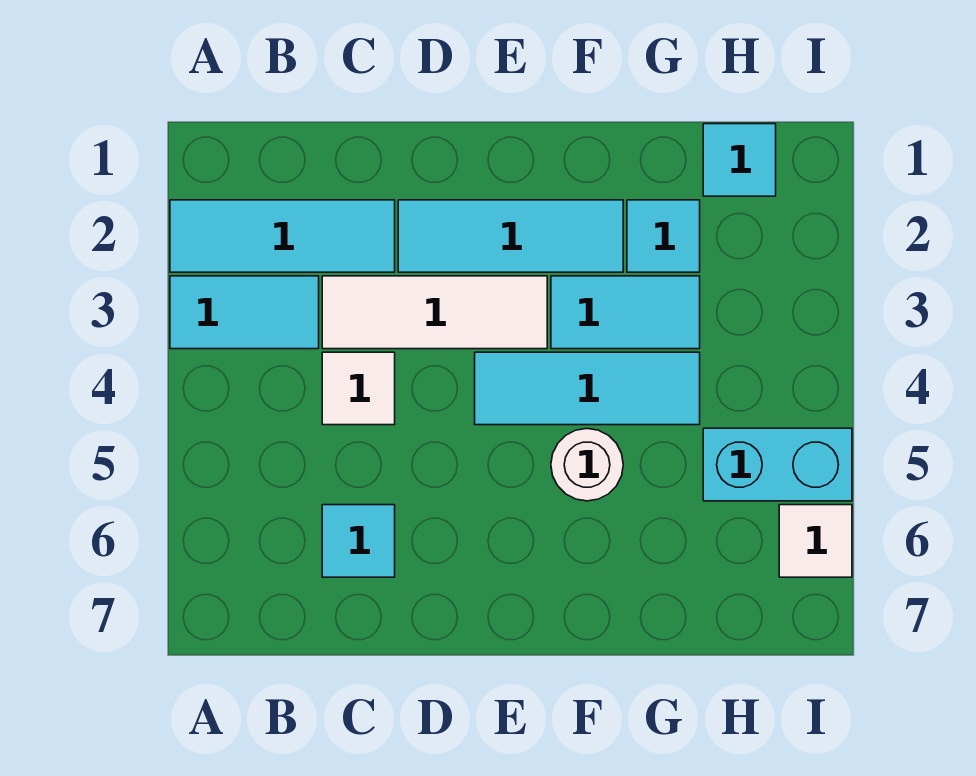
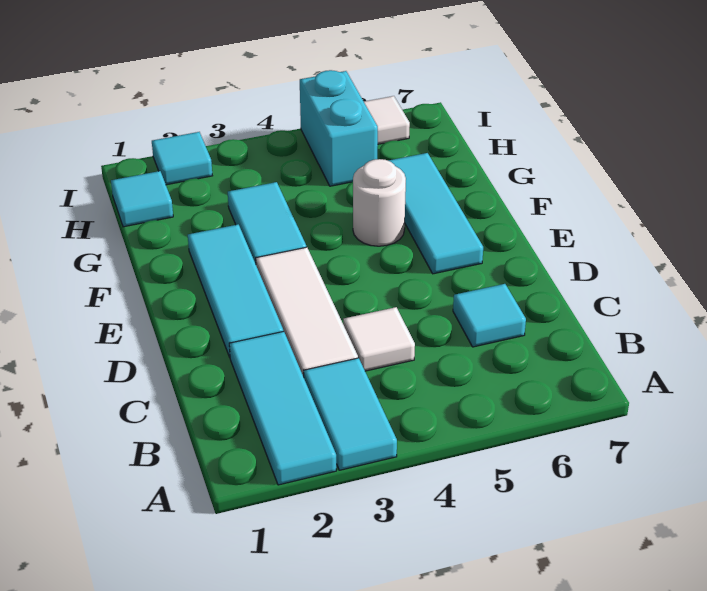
cyan tile E4:G4 level 1 -> cyan tile E6:G6 level 1
cyan tile G2 level 1 -> cyan tile I2 level 1

